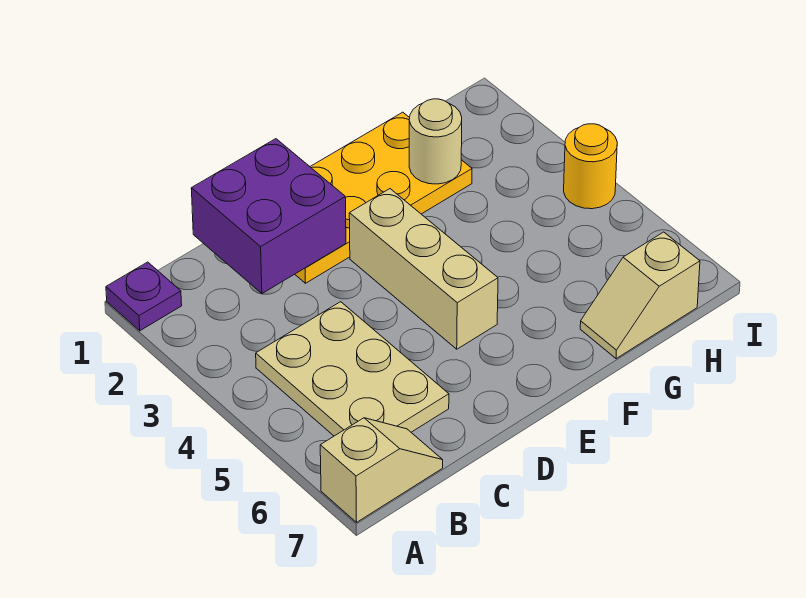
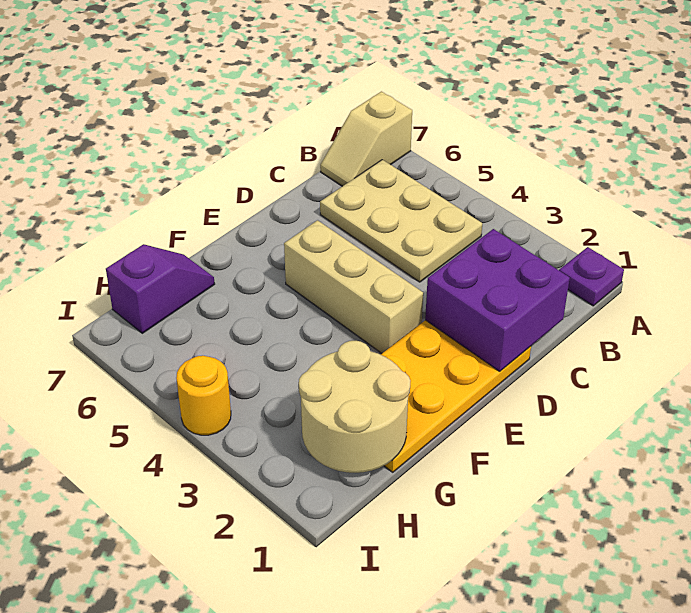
tan round brick G2 level 2 -> tan round brick G1:H2 level 2
tan slope G7:H7 level 1 top H -> purple slope G7:H7 level 1 top H

